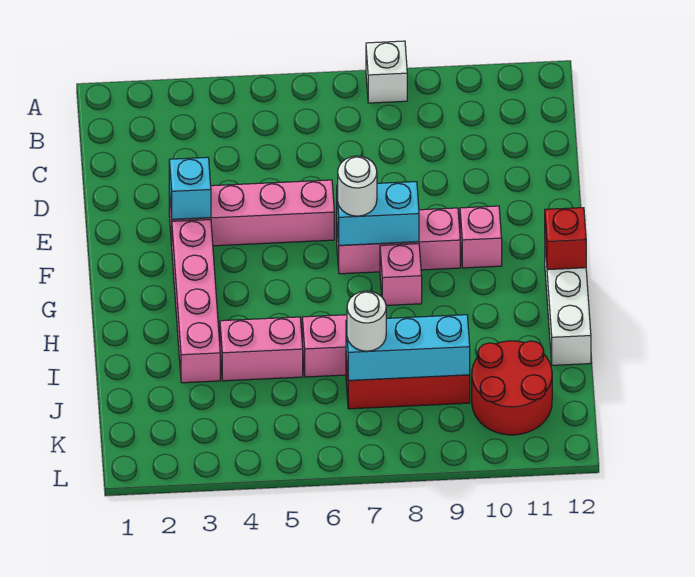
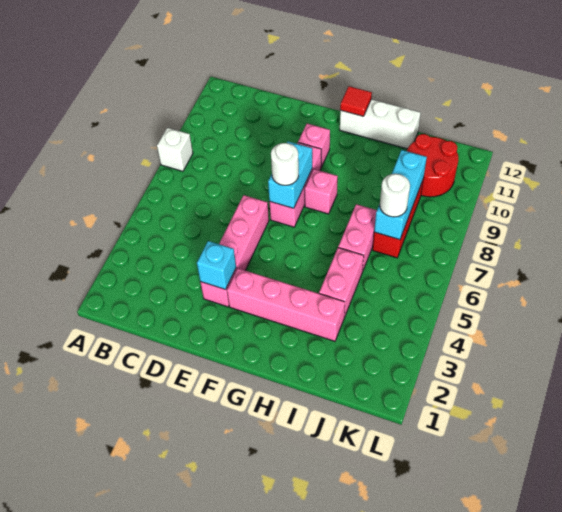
red brick G12 level 2 -> red tile G12 level 2

